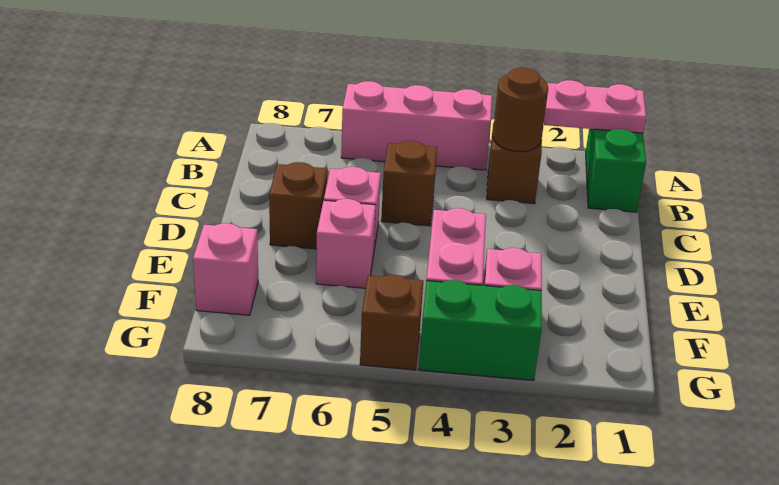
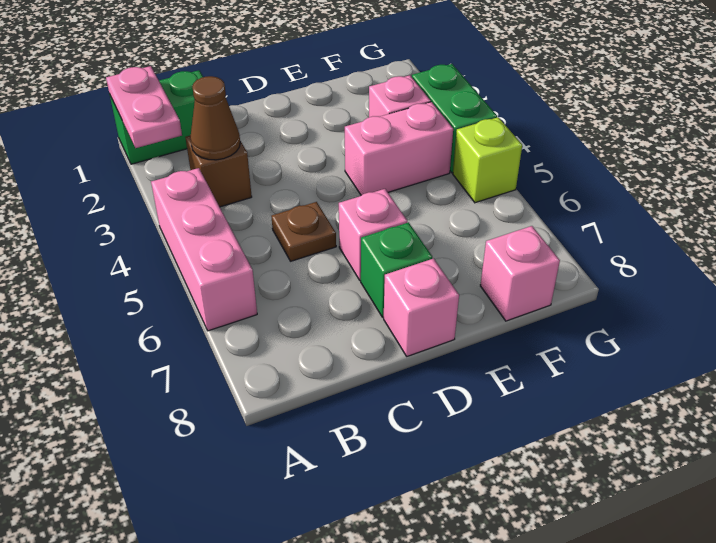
brown round brick B3 level 2 -> brown cone B3 level 2
brown brick C5 level 1 -> brown plate C5 level 1
brown brick D7 level 1 -> green brick D7 level 1
pink brick E6 level 1 -> pink brick D8 level 1
brown brick G5 level 1 -> lime brick G5 level 1

